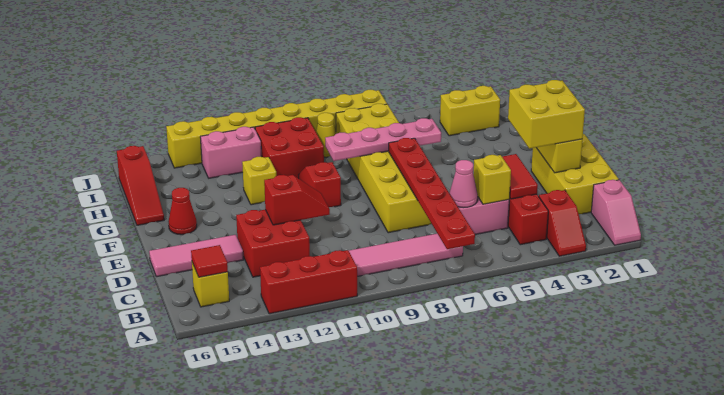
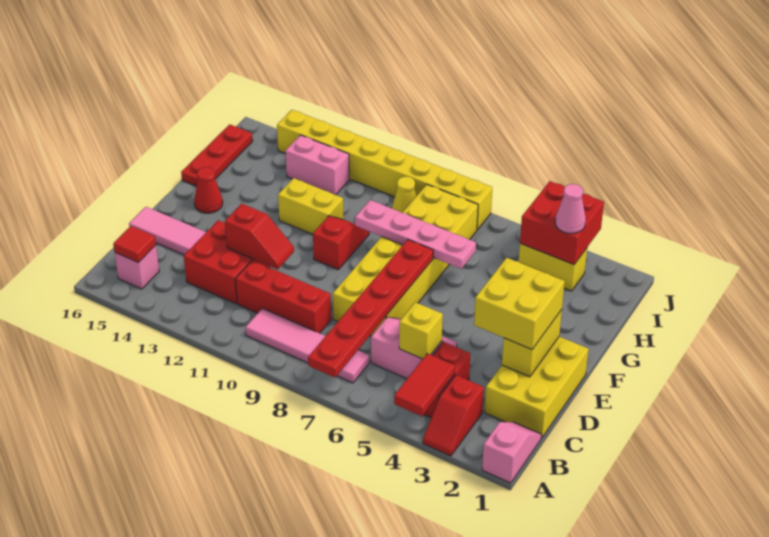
pink slope A1:B1 level 1 top B -> pink slope A1:B1 level 1 top A
red brick A11:A13 level 1 -> red brick C9:C11 level 1
yellow brick B15 level 1 -> pink brick B15 level 1
red tile C4:D4 level 2 -> red tile A4:B4 level 2
pink cone C6 level 2 -> pink cone I3 level 3
yellow brick G12 level 1 -> yellow brick G11:G12 level 1
red slope G16:I16 level 1 top I -> red plate G16:I16 level 1
red brick H10:I11 level 1 -> red brick I3:J4 level 2

